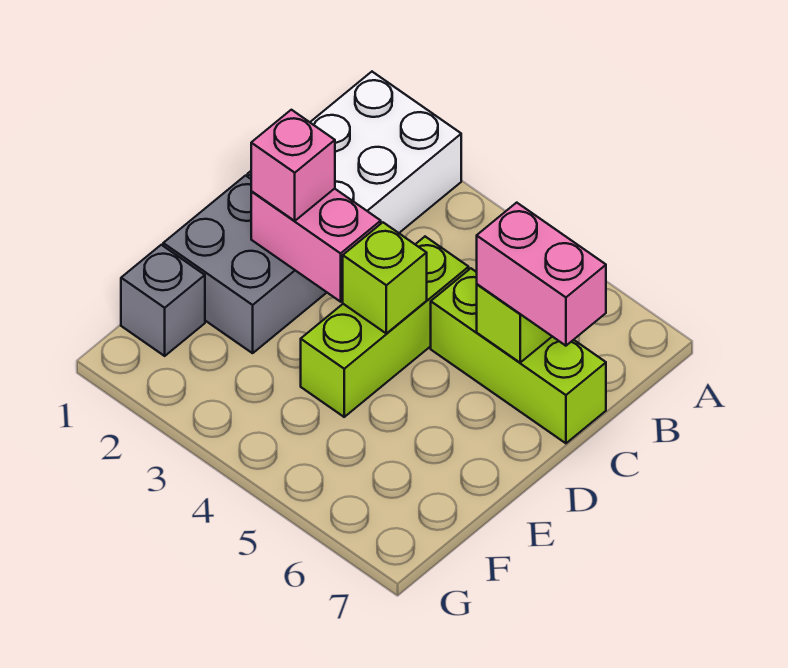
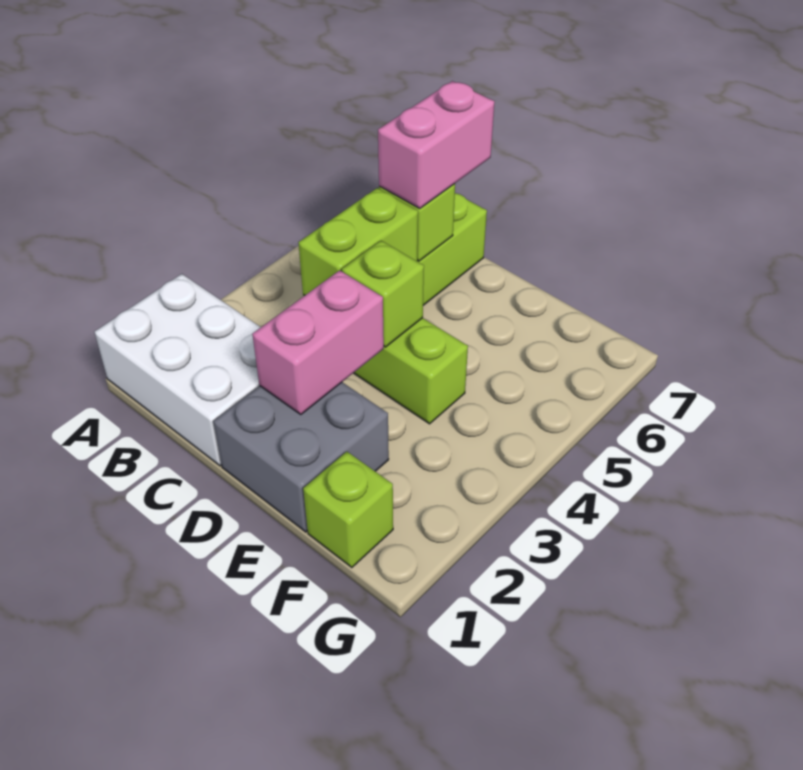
none -> lime brick C4:C5 level 2
pink brick D2 level 3 -> none
grey brick F1 level 1 -> lime brick F1 level 1

